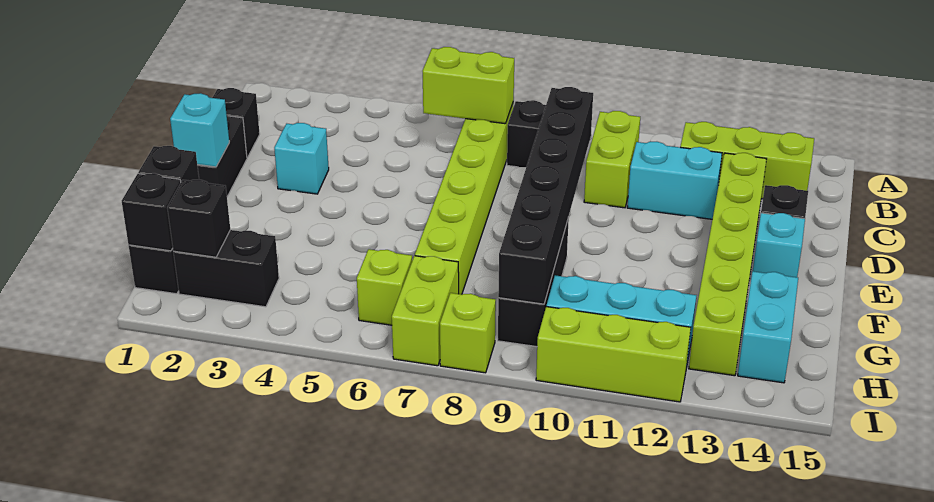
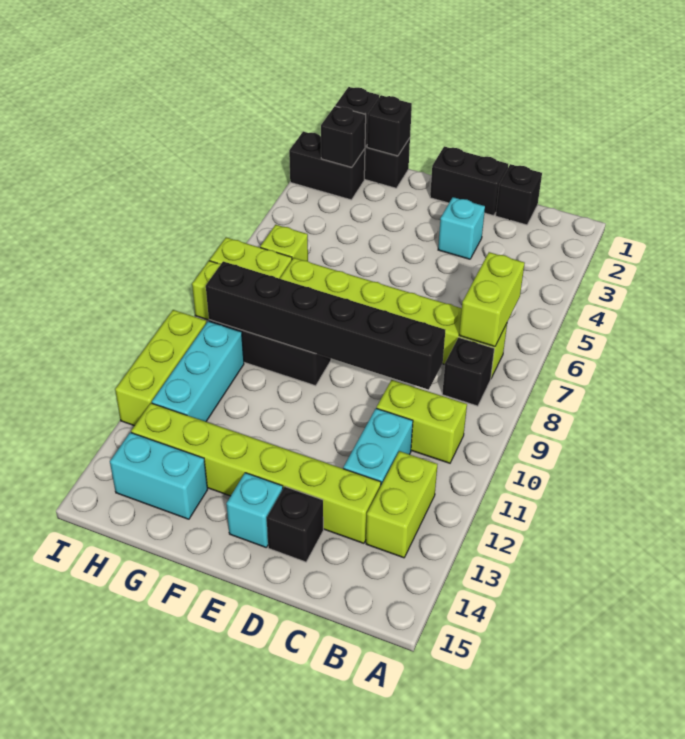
lime brick B12:B14 level 1 -> lime brick B12:B13 level 1
cyan brick E1 level 2 -> none
black brick H2:H3 level 1 -> black brick H2:I2 level 1

